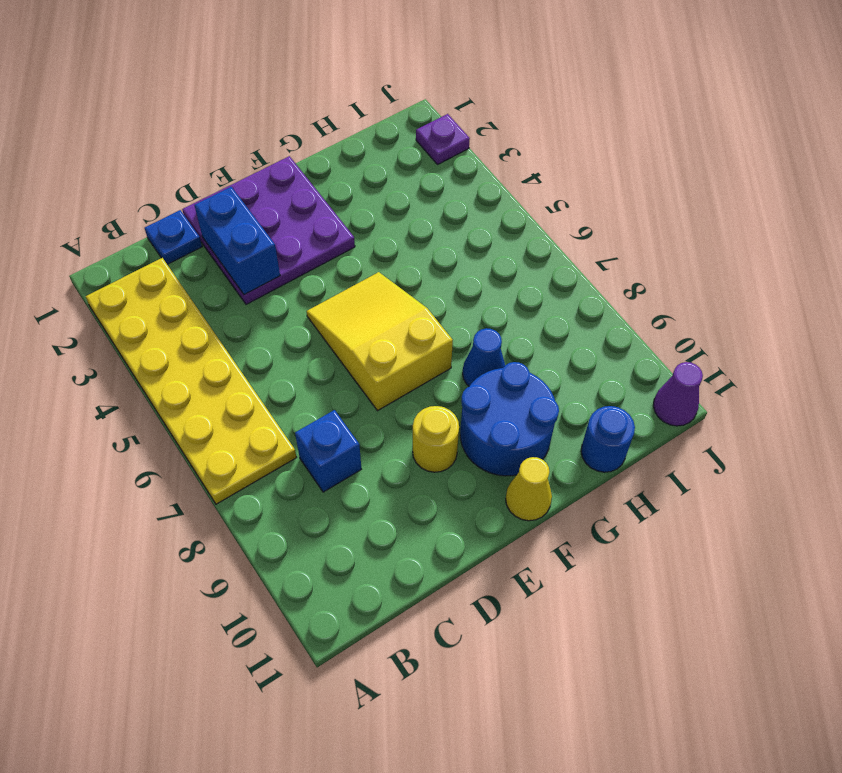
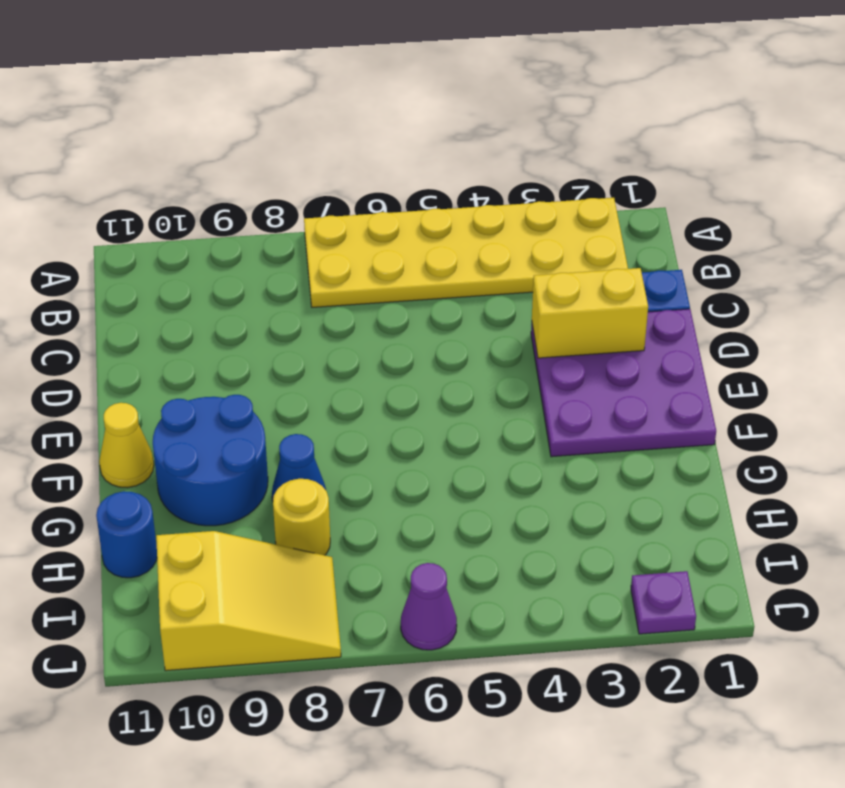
blue brick C8 level 1 -> none
blue brick D2:D3 level 2 -> yellow brick D2:D3 level 2
yellow slope E5:F7 level 1 top 7 -> yellow slope I8:J10 level 1 top 10
yellow round brick E9 level 1 -> yellow round brick H8 level 1
purple cone J11 level 1 -> purple cone J6 level 1

